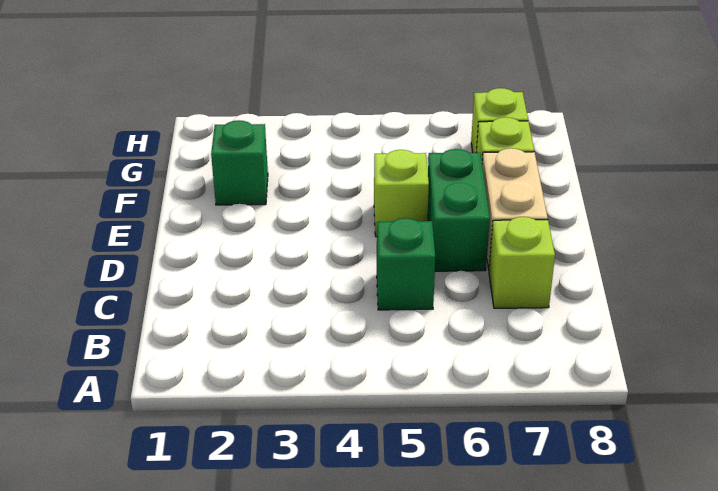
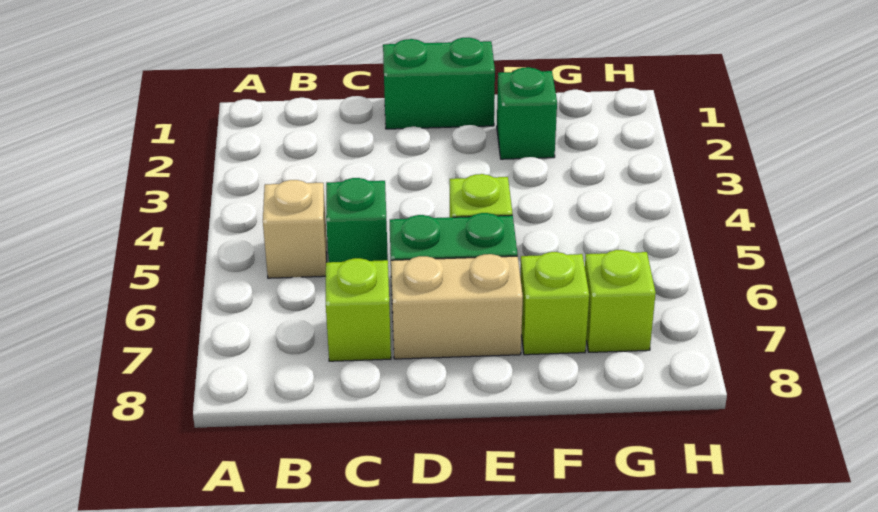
none -> tan brick B5 level 1
none -> green brick D1:E1 level 1

